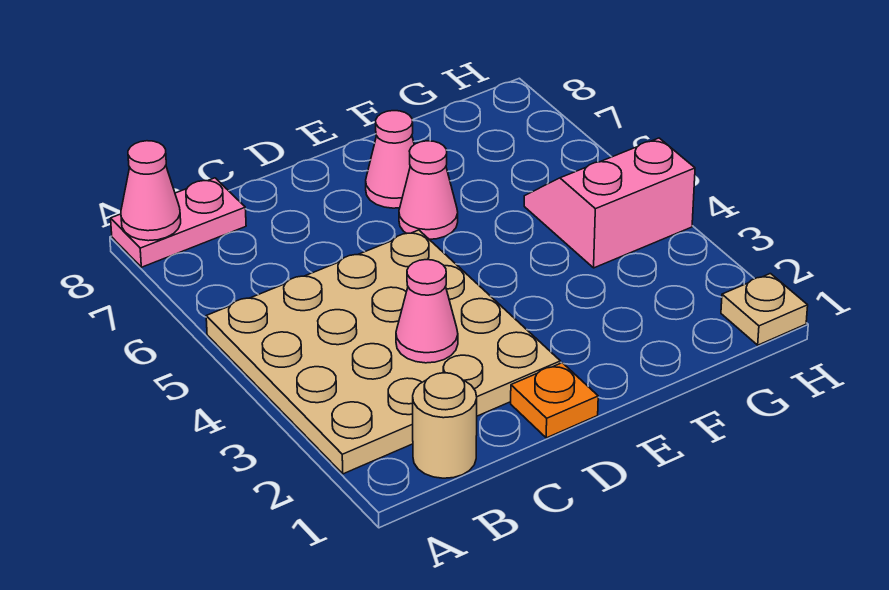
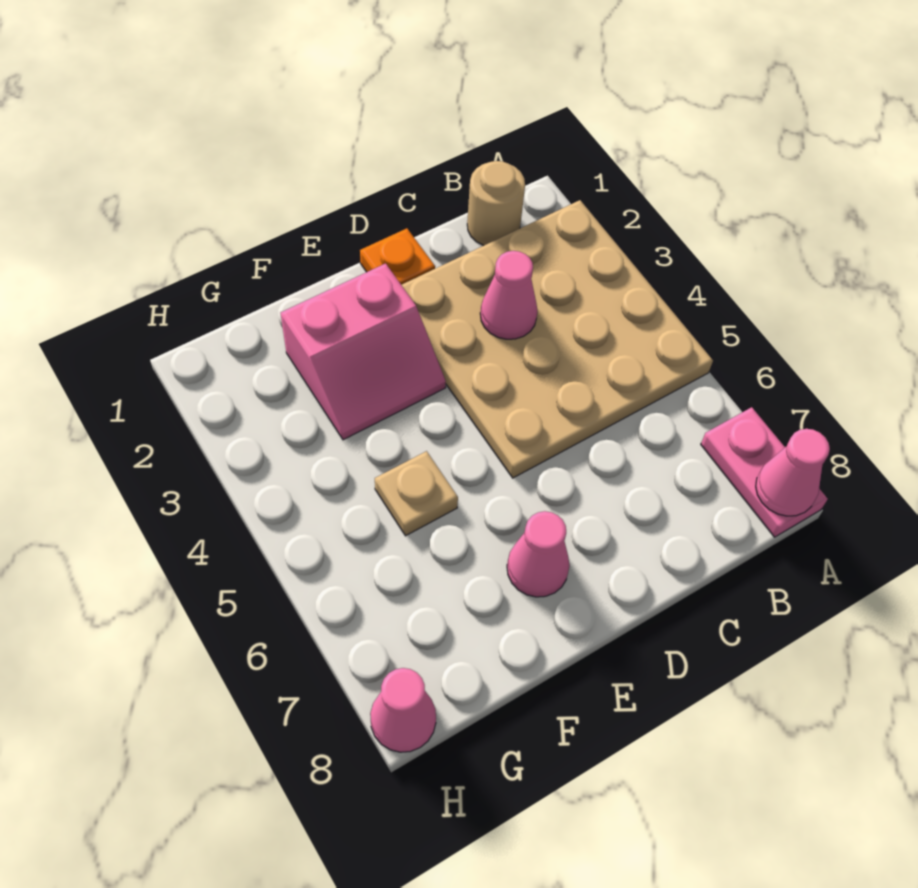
pink plate A8:B8 level 1 -> pink plate A7:A8 level 1
pink cone E6 level 1 -> pink cone H8 level 1
pink slope G4:H5 level 1 top 4 -> pink slope E2:F3 level 1 top 2
tan plate H1 level 1 -> tan plate F5 level 1

